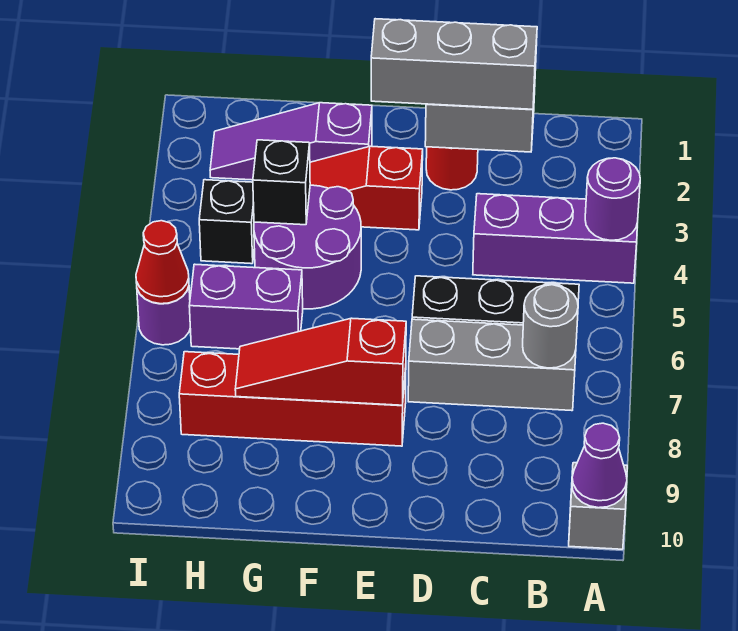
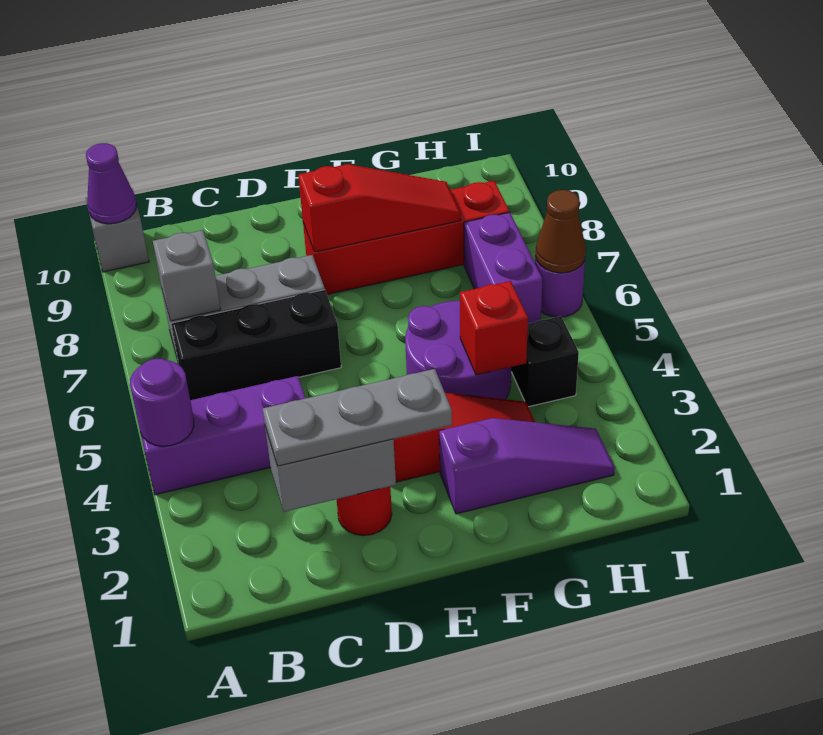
grey round brick B7 level 2 -> grey brick B7 level 2
grey brick C2:E2 level 3 -> grey plate C2:E2 level 3
black brick G4 level 2 -> red brick G4 level 2
purple brick G6:H6 level 1 -> purple brick H6:H7 level 1
red cone I6 level 2 -> brown cone I6 level 2

